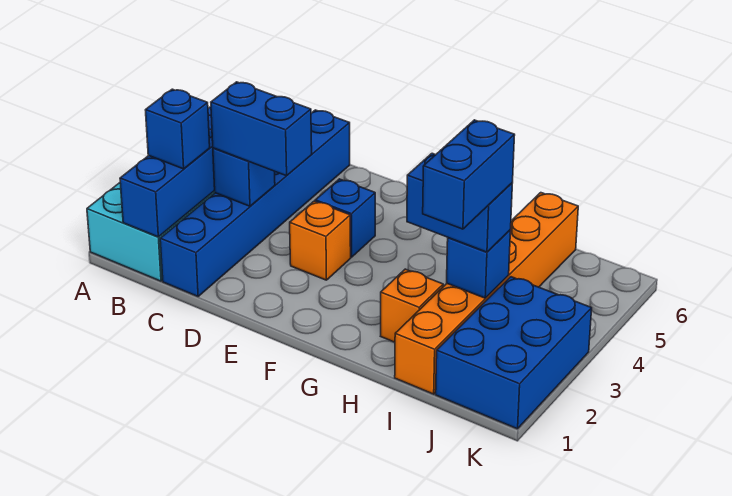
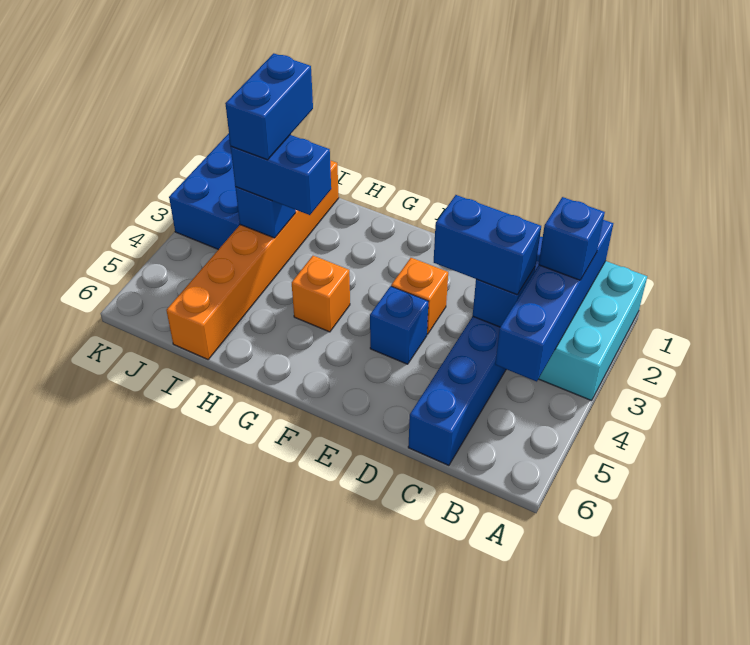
orange brick H2 level 1 -> orange brick G4 level 1

